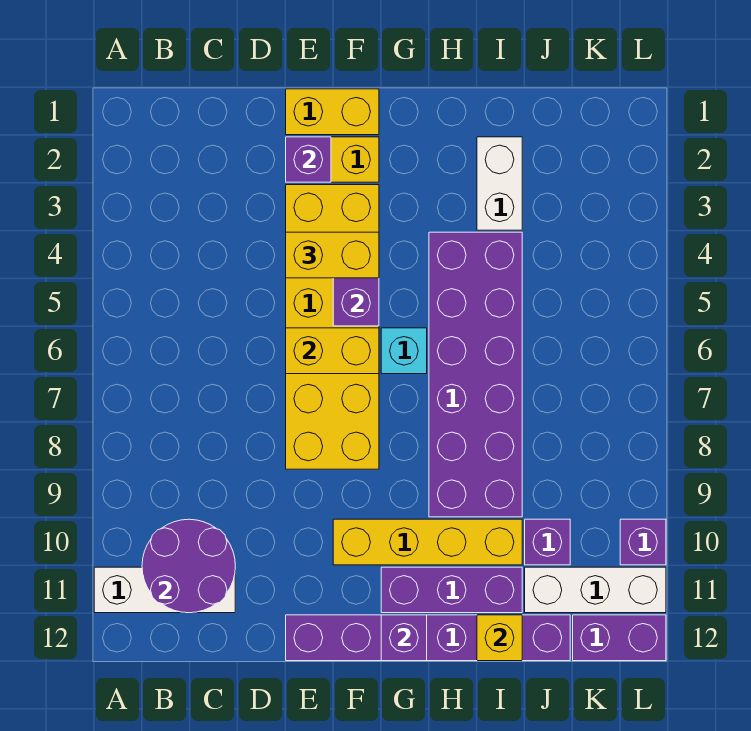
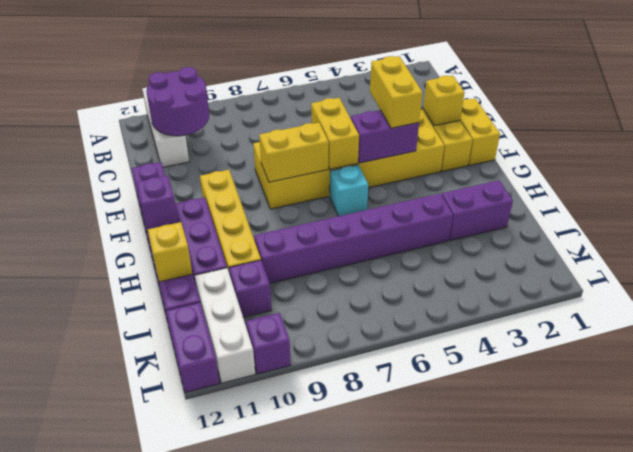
purple brick E2 level 2 -> yellow brick E2 level 2
none -> yellow brick F7:F8 level 2
purple brick H4:I9 level 1 -> purple brick I4:I9 level 1
white brick I2:I3 level 1 -> purple brick I2:I3 level 1

